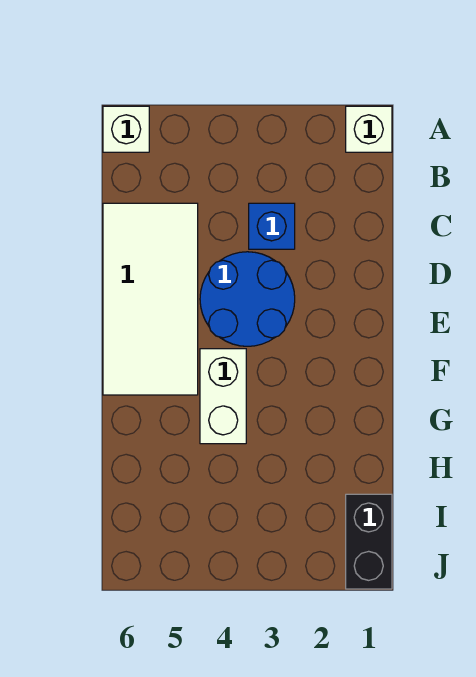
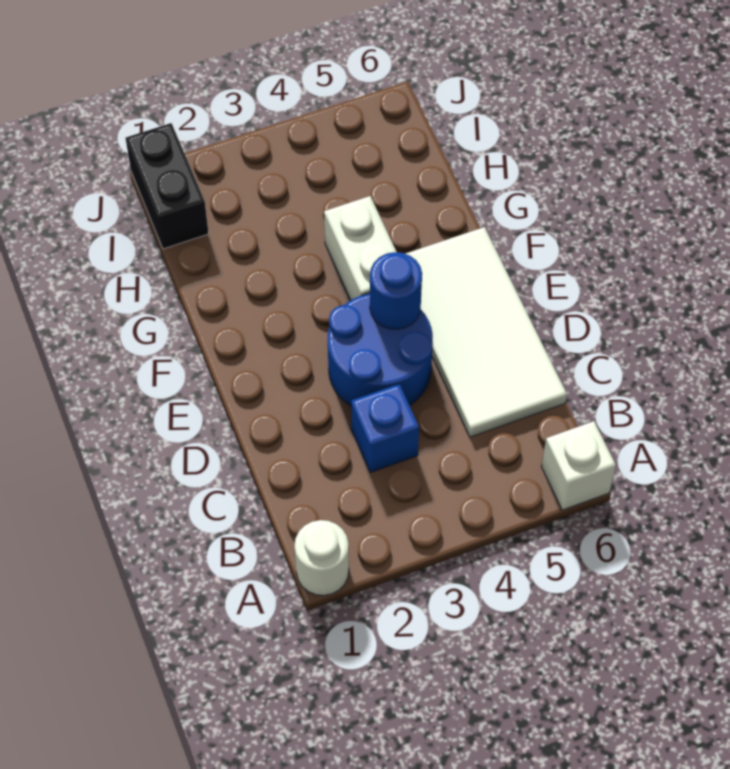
white brick A1 level 1 -> white round brick A1 level 1
none -> blue round brick E4 level 2

